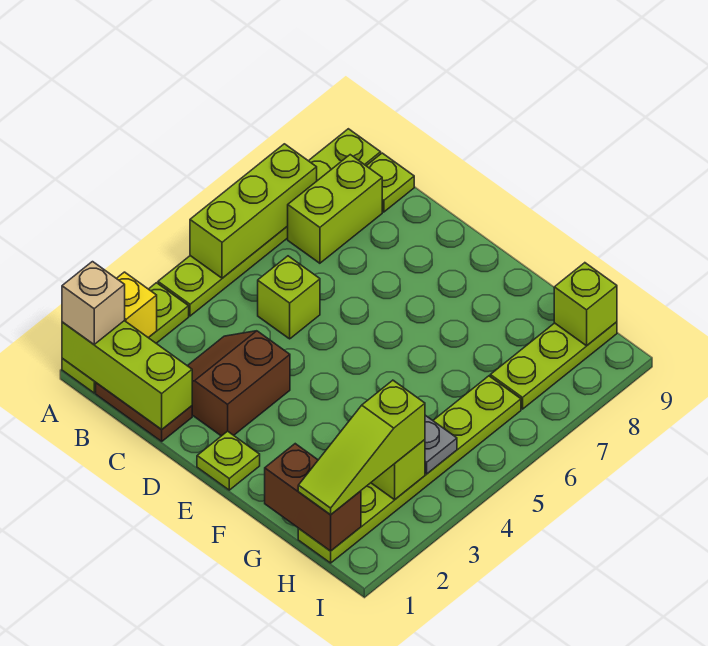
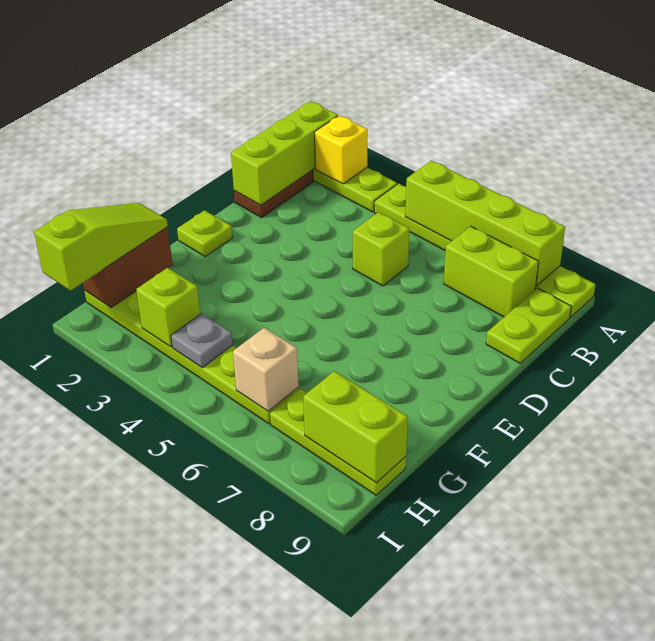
tan brick A1 level 3 -> tan brick H6 level 2
lime brick A5:A7 level 2 -> lime brick A5:A8 level 2
lime plate B9 level 1 -> lime plate B9:C9 level 1
brown slope C2:D3 level 1 top D -> none
lime slope H1:H3 level 3 top 3 -> lime slope G1:I1 level 3 top I
lime brick H9 level 2 -> lime brick H8:H9 level 2

